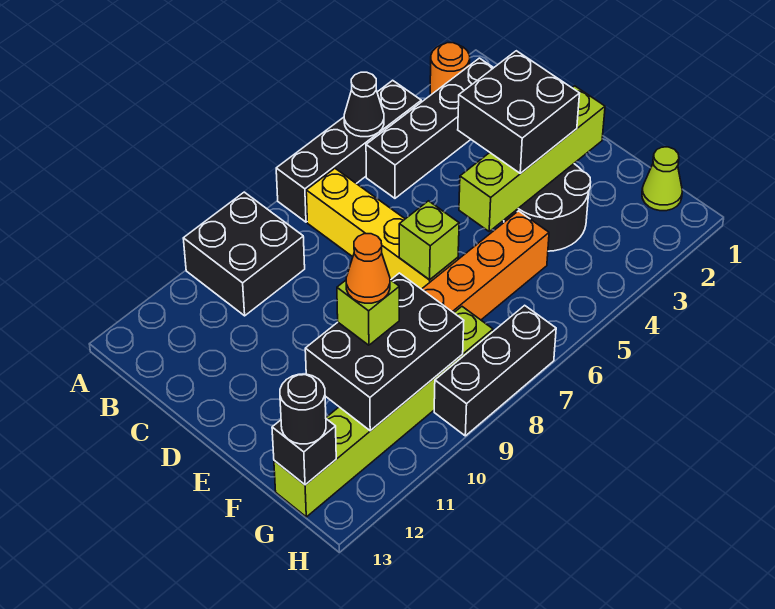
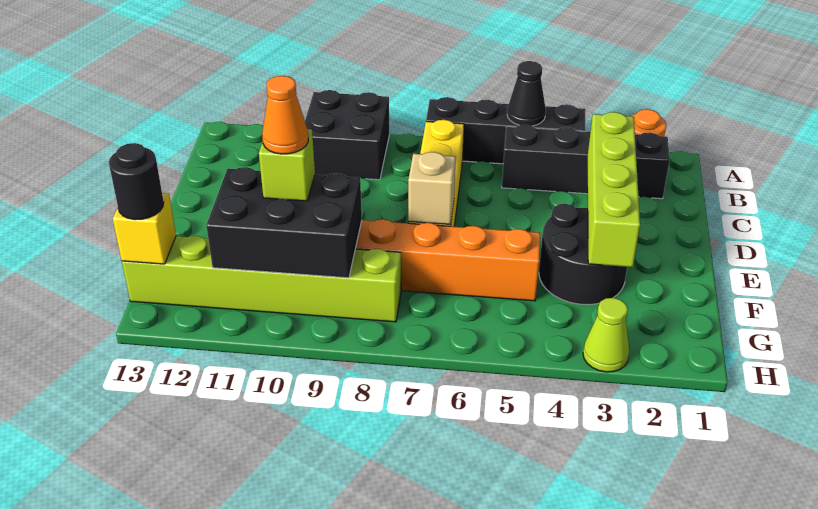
black brick D3:E4 level 3 -> none
lime brick E2:E5 level 2 -> lime brick C3:F3 level 2
lime brick E7 level 2 -> tan brick E7 level 2
lime cone G1 level 1 -> lime cone H3 level 1
black brick G13 level 2 -> yellow brick G13 level 2
black brick H7:H9 level 1 -> none

